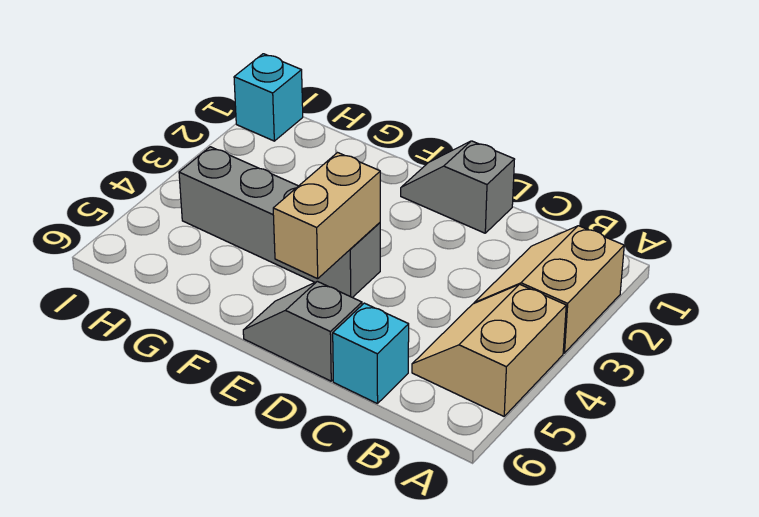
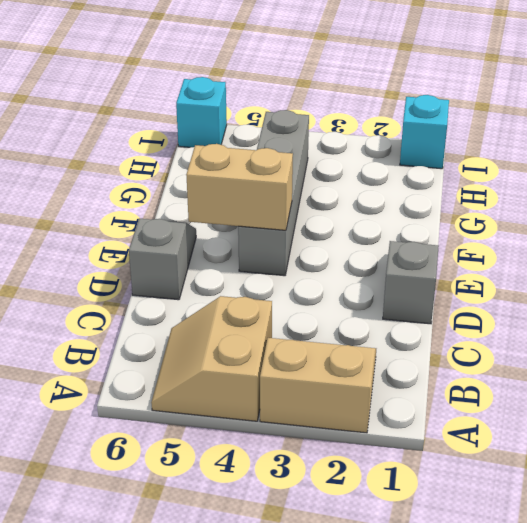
tan slope A4:B5 level 1 top A -> tan slope A4:B5 level 1 top 4
cyan brick C6 level 1 -> cyan brick I6 level 1

